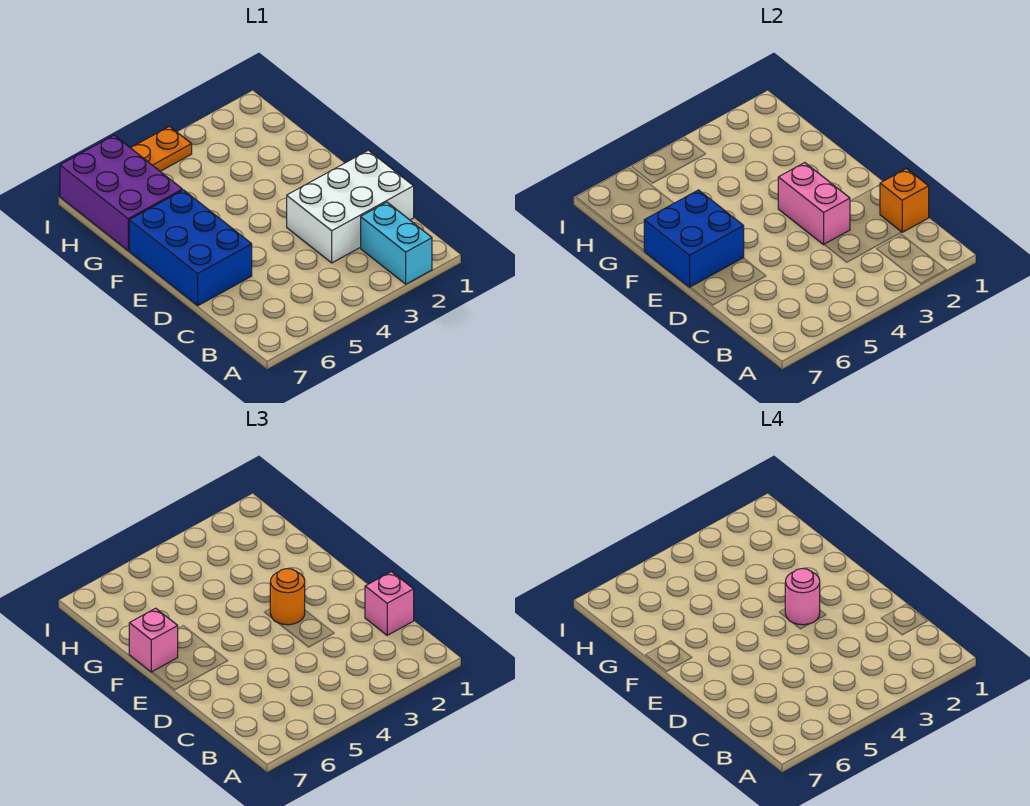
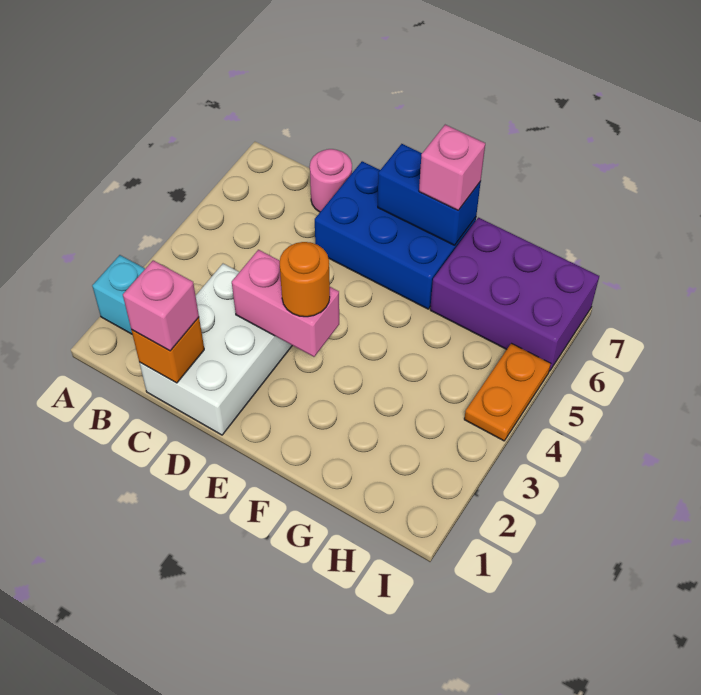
pink round brick E3 level 4 -> pink round brick C7 level 1
blue brick E6:F7 level 2 -> blue brick E7:F7 level 2

